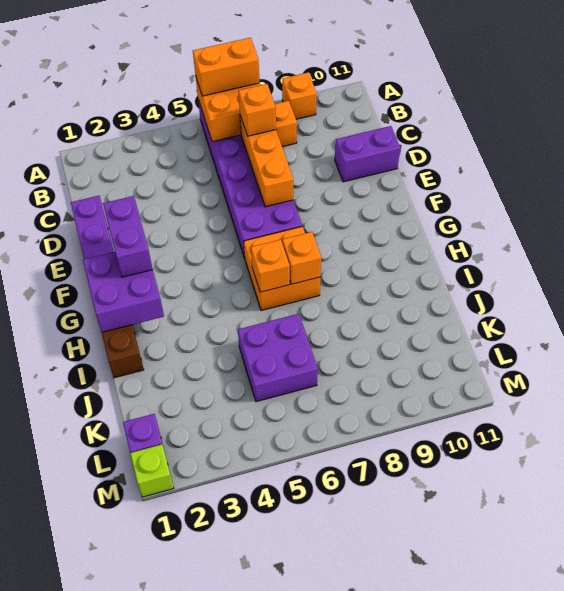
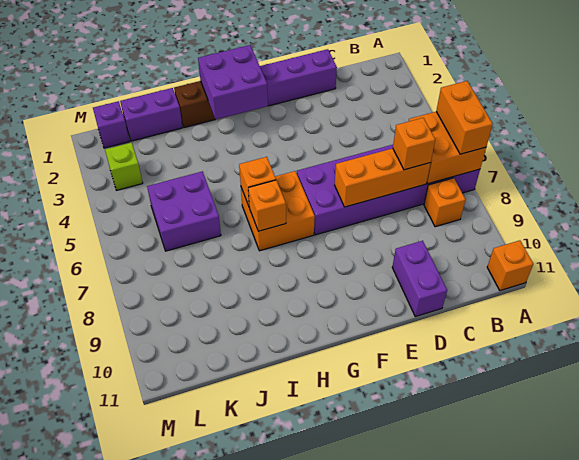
orange brick A9 level 1 -> orange brick A11 level 1
purple brick F2:G2 level 3 -> purple brick J1:K1 level 1
lime brick M1 level 1 -> lime brick L3 level 1

